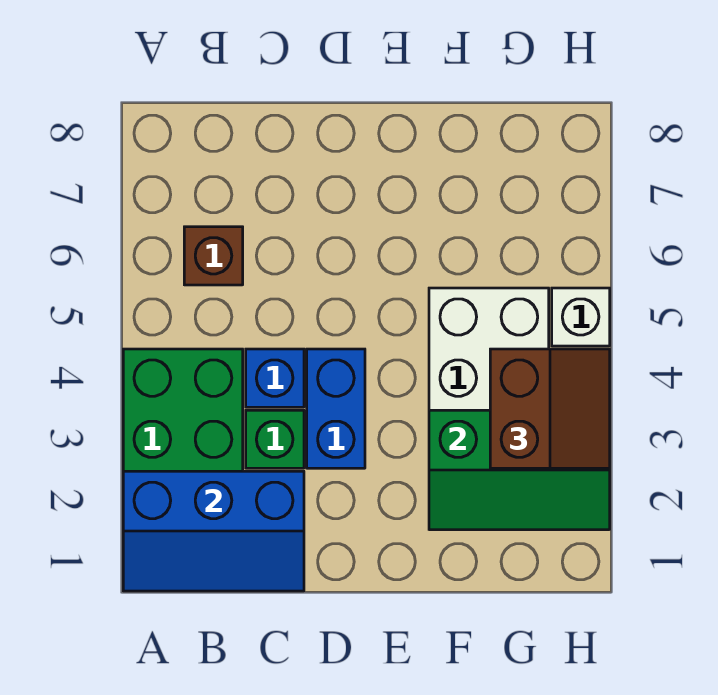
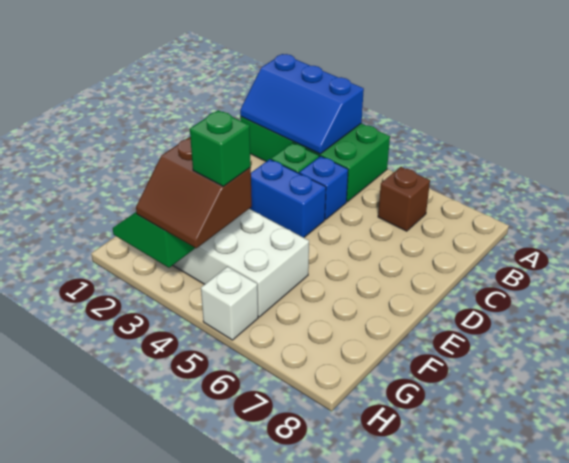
blue slope A1:C2 level 2 top 2 -> blue slope A1:B3 level 2 top A
none -> green brick G4 level 4

